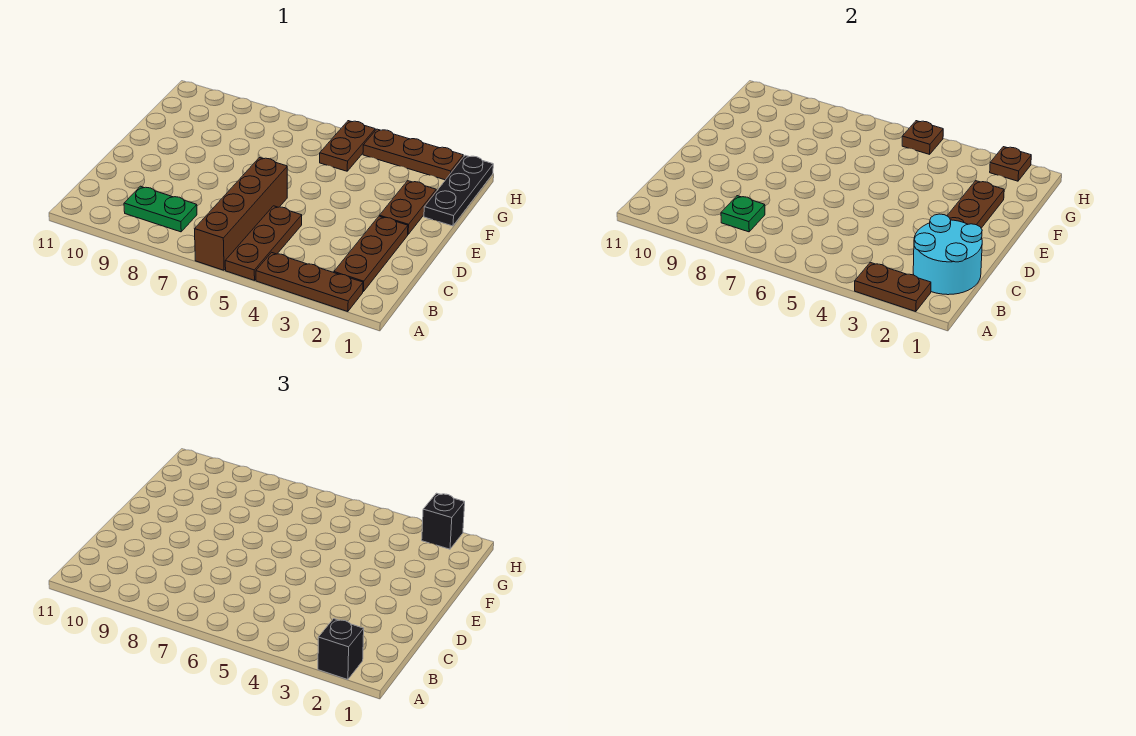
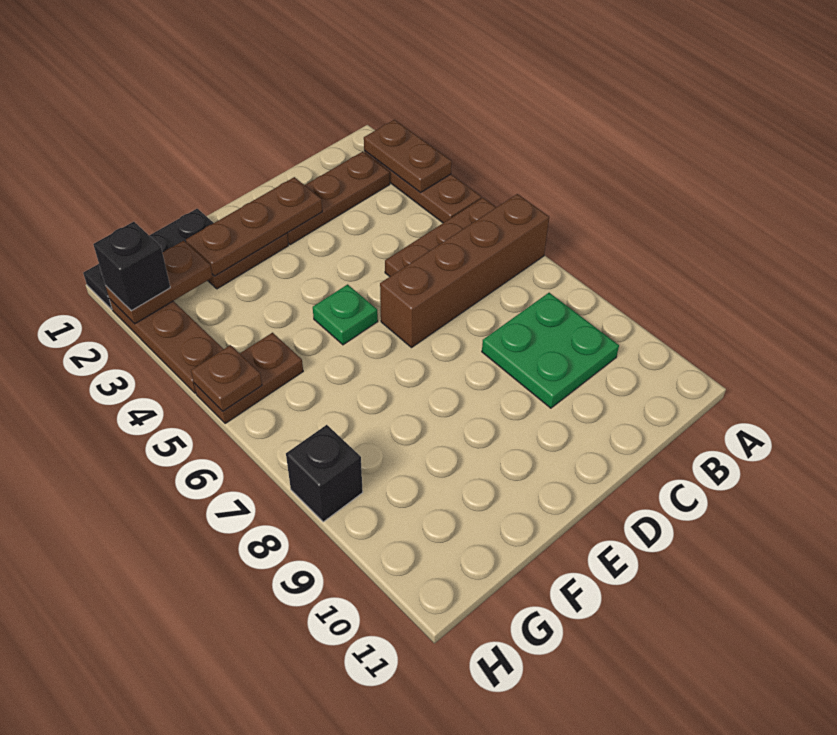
black brick A2 level 3 -> black brick H8 level 1
cyan round brick B1:C2 level 2 -> none
green plate B8:B9 level 1 -> green plate B8:C9 level 1
green plate B8 level 2 -> green plate E5 level 1
brown plate H2 level 2 -> brown plate G2:H2 level 2

